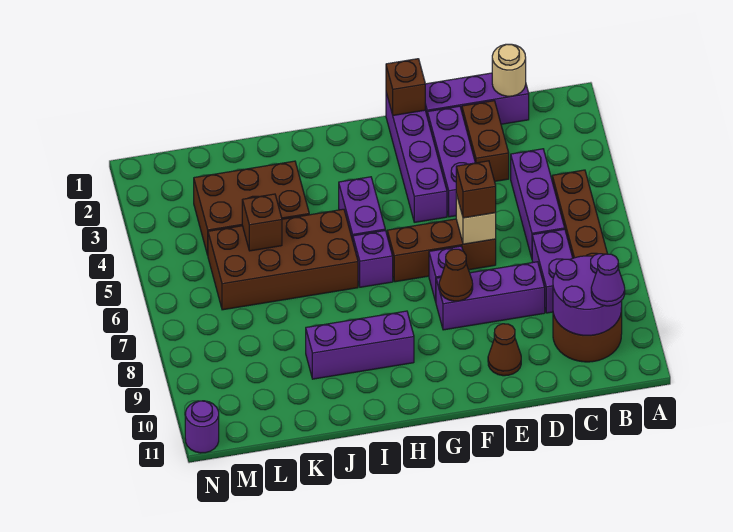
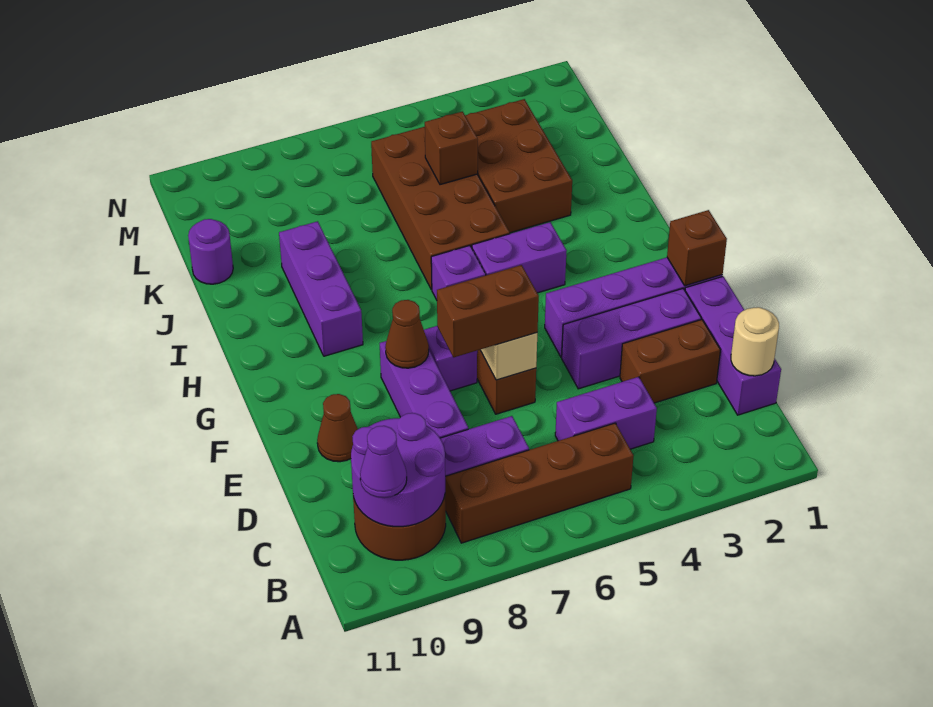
purple brick C4:C6 level 1 -> purple brick C4:C5 level 1
brown brick E6 level 3 -> brown brick E6:E7 level 3
purple round brick N11 level 1 -> purple round brick K11 level 1

